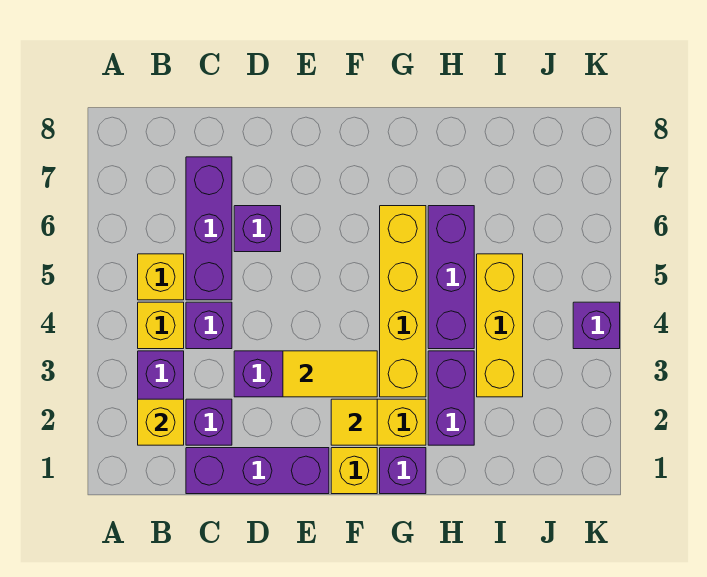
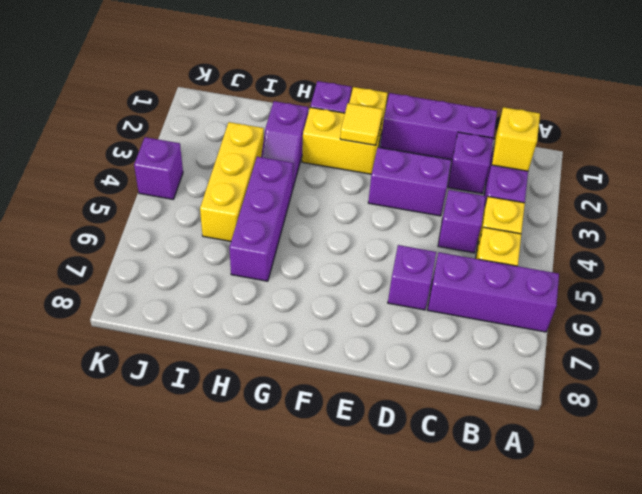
purple brick C5:C7 level 1 -> purple brick A6:C6 level 1
yellow tile E3:F3 level 2 -> none
yellow brick G3:G6 level 1 -> none
purple brick H2:H3 level 1 -> purple slope H2:H3 level 1 top 2

